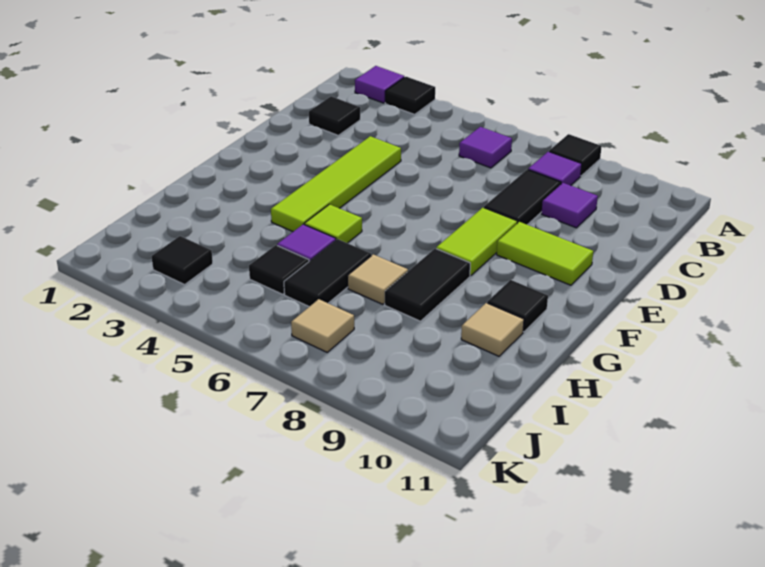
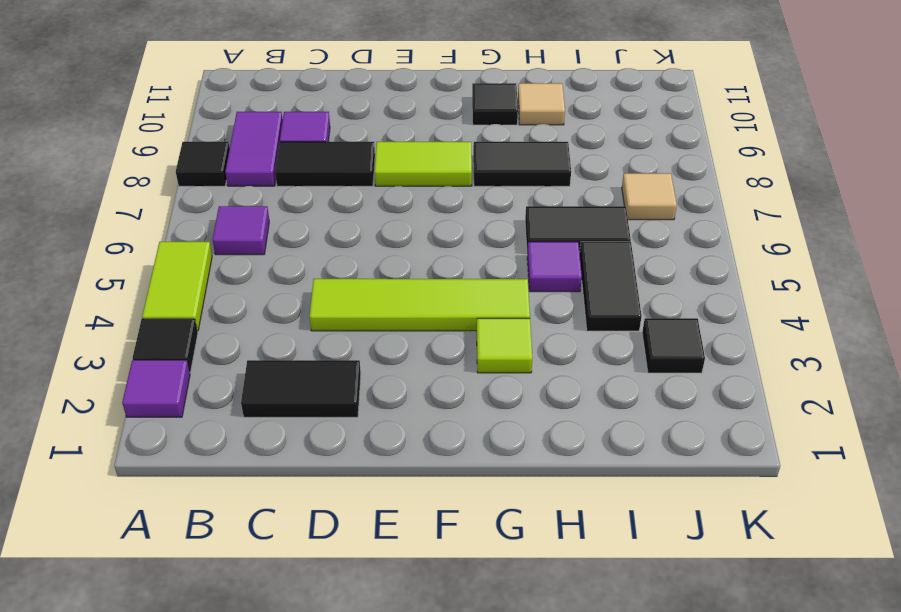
purple tile B8 level 1 -> purple tile B8:B9 level 1
black tile C2 level 1 -> black tile C2:D2 level 1
lime tile E9:E10 level 1 -> lime tile A4:A5 level 1
lime tile G5 level 1 -> lime tile G3 level 1
tan tile H7 level 1 -> none
black tile I5 level 1 -> black tile I4:I5 level 1

